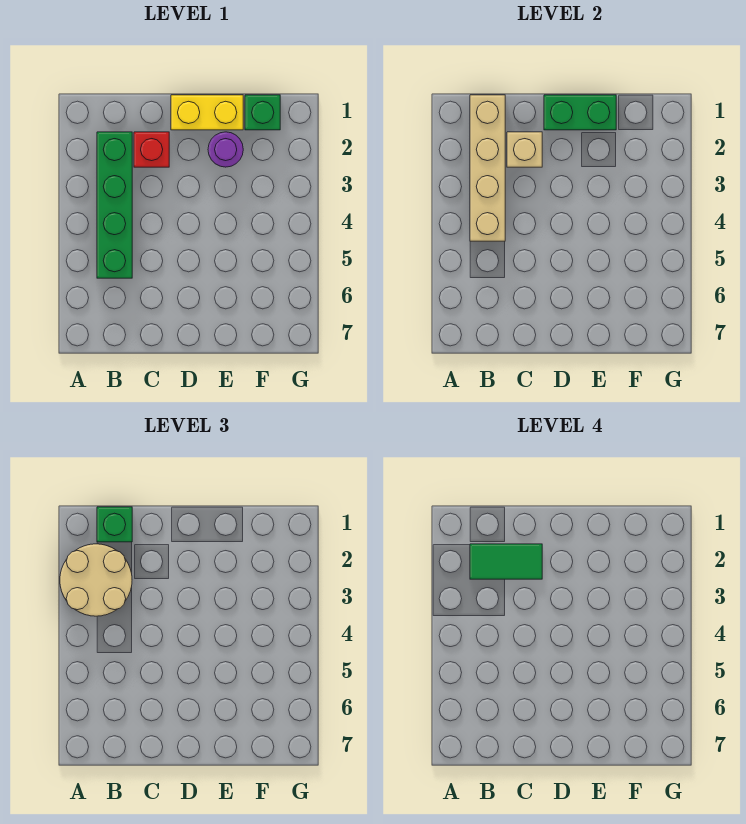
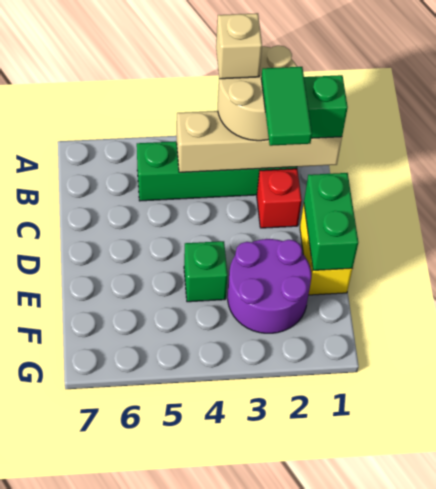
tan brick C2 level 2 -> tan brick A3 level 4
purple round brick E2 level 1 -> purple round brick E2:F3 level 1
green brick F1 level 1 -> green brick E4 level 1

